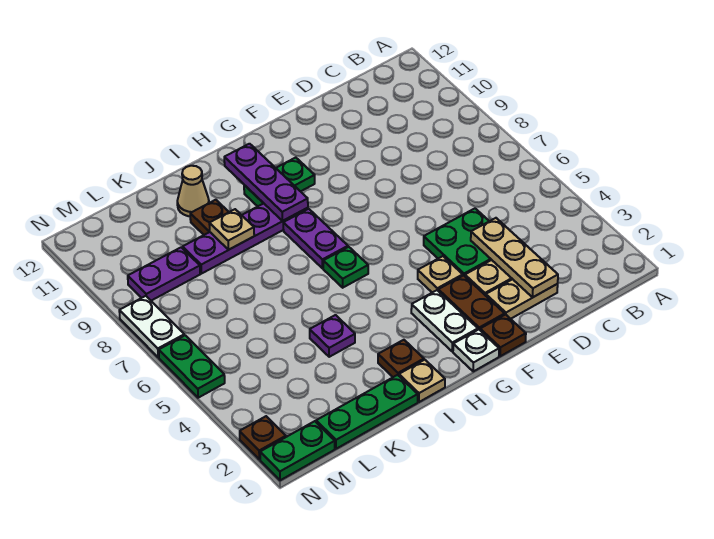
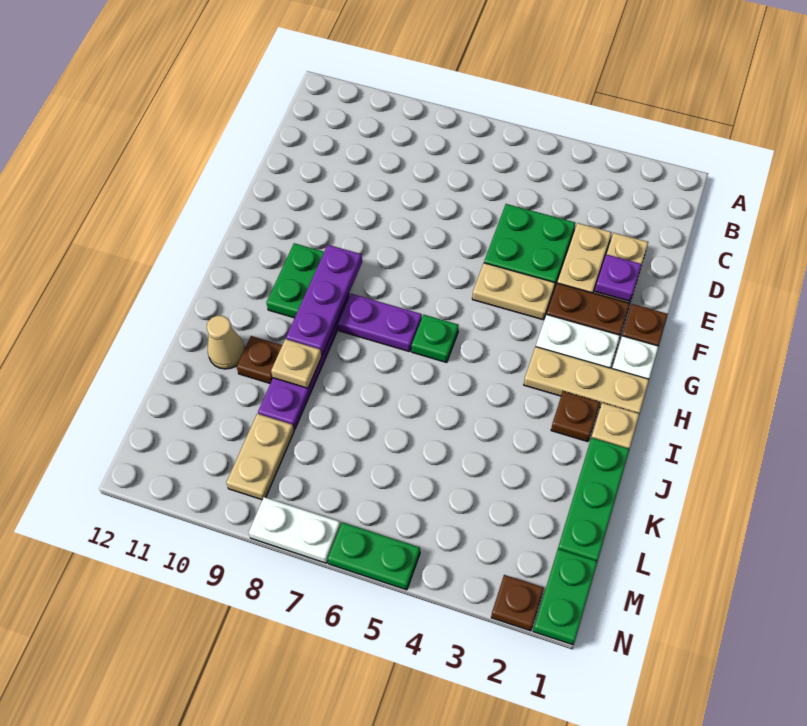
tan plate D2:D4 level 2 -> tan plate H1:H3 level 1
tan plate F4 level 1 -> tan plate F4:F5 level 1
purple plate H9:H11 level 2 -> purple plate G9:I9 level 2
purple plate J4 level 1 -> purple plate E2 level 2
purple plate L9:M9 level 1 -> tan plate L9:M9 level 1

